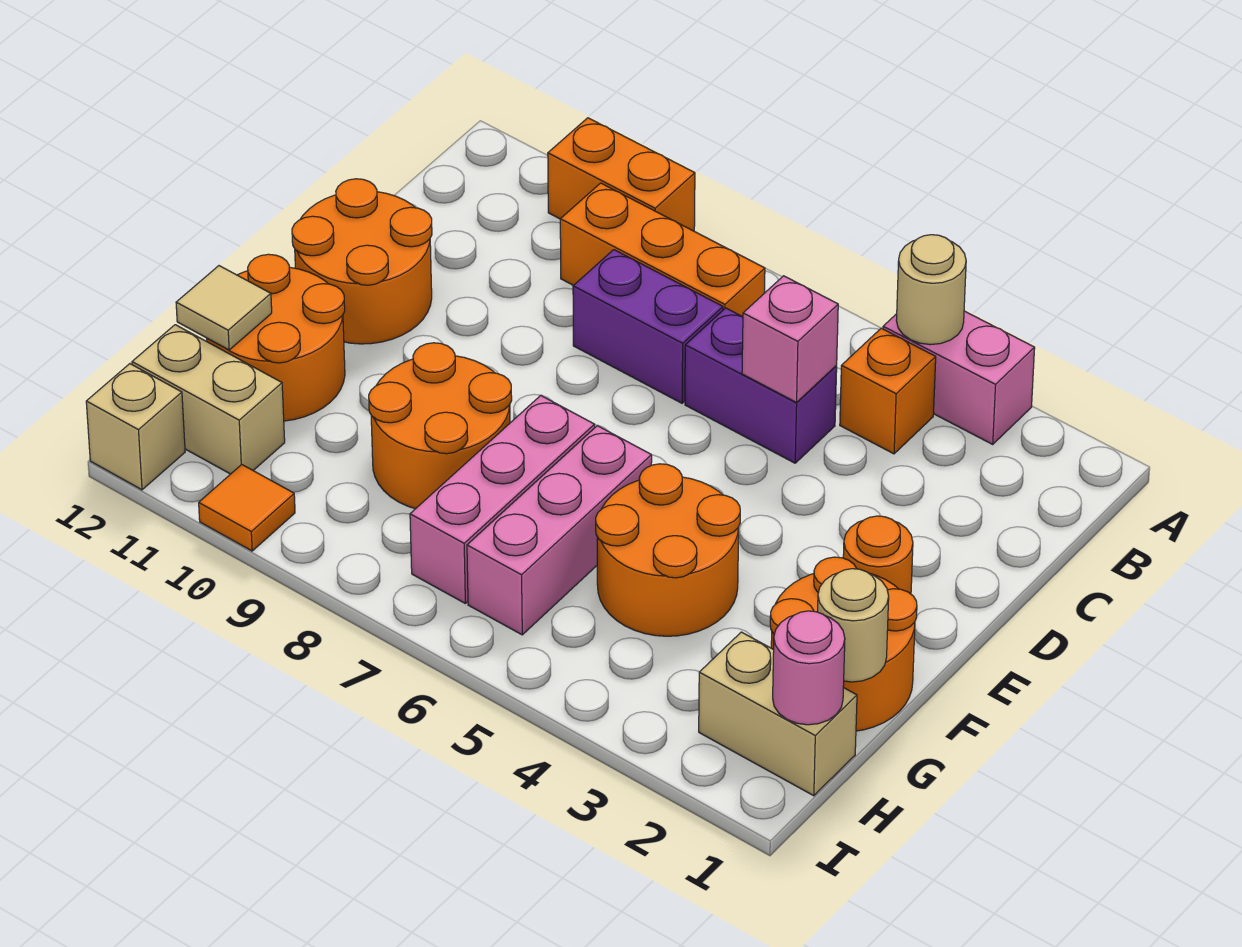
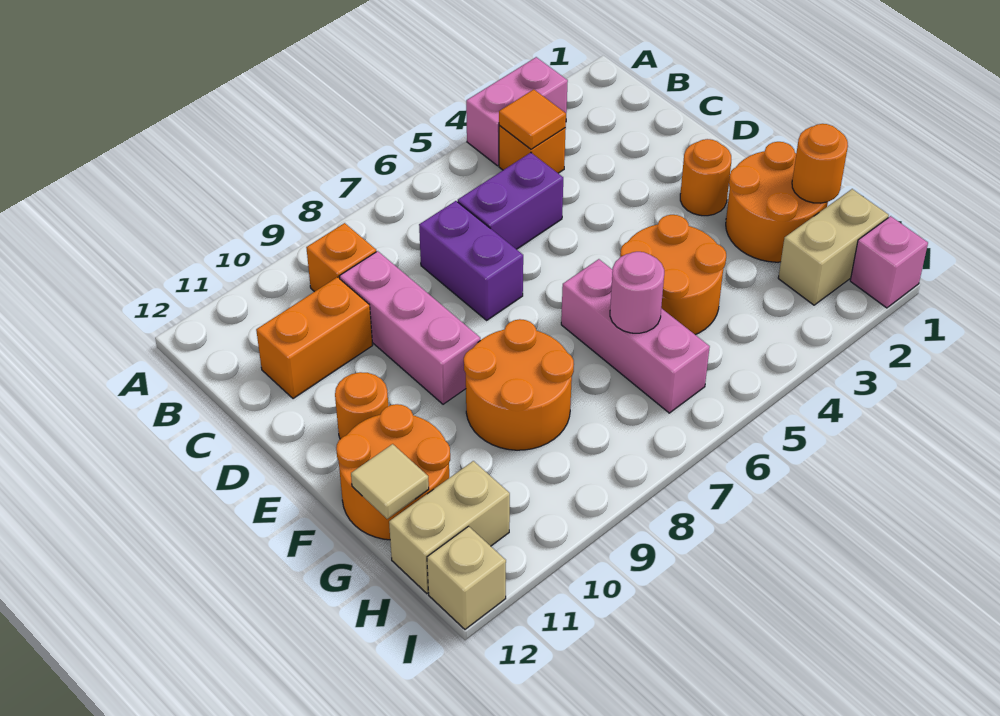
tan round brick A4 level 2 -> none
orange brick A9:A10 level 1 -> orange brick C10:C11 level 1
orange brick B7:B9 level 1 -> orange brick B9 level 1
pink brick C5 level 2 -> pink brick I1 level 1
purple brick C7:C8 level 1 -> purple brick C7:D7 level 1
orange round brick D11:E12 level 1 -> orange round brick E11 level 1
pink brick F7:H7 level 1 -> pink brick C9:E9 level 1
tan round brick G1 level 2 -> orange round brick G1 level 2
pink round brick H1 level 2 -> pink round brick G6 level 2
orange tile I10 level 1 -> orange tile B4 level 2

